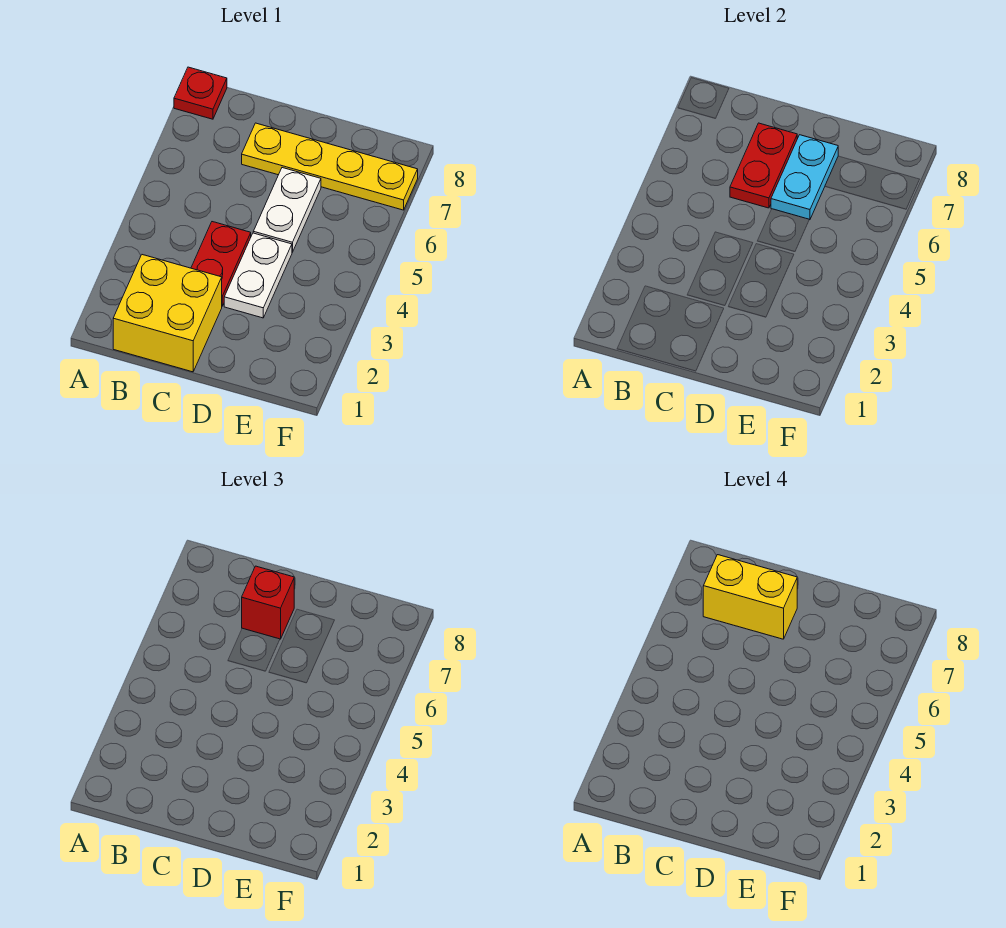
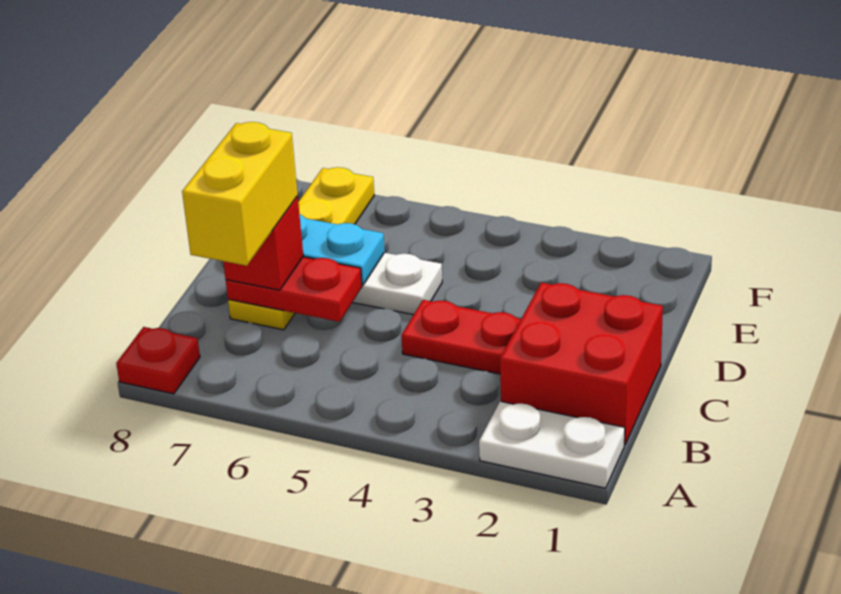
yellow brick B1:C2 level 1 -> red brick B1:C2 level 1
white plate D3:D4 level 1 -> white plate A1:A2 level 1

